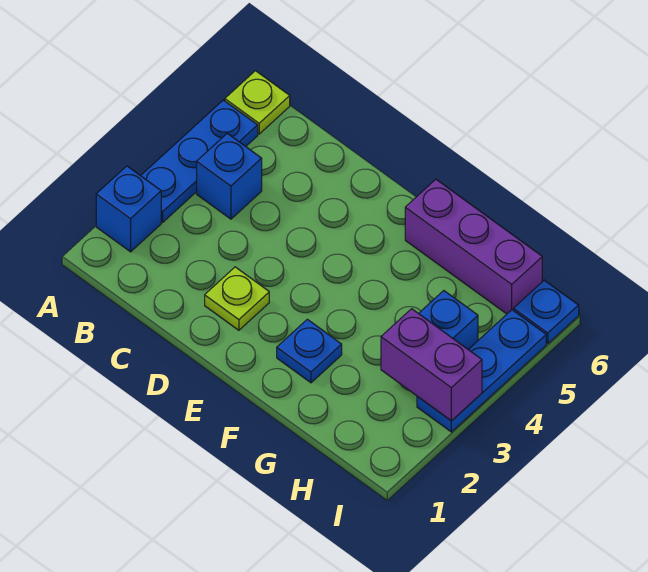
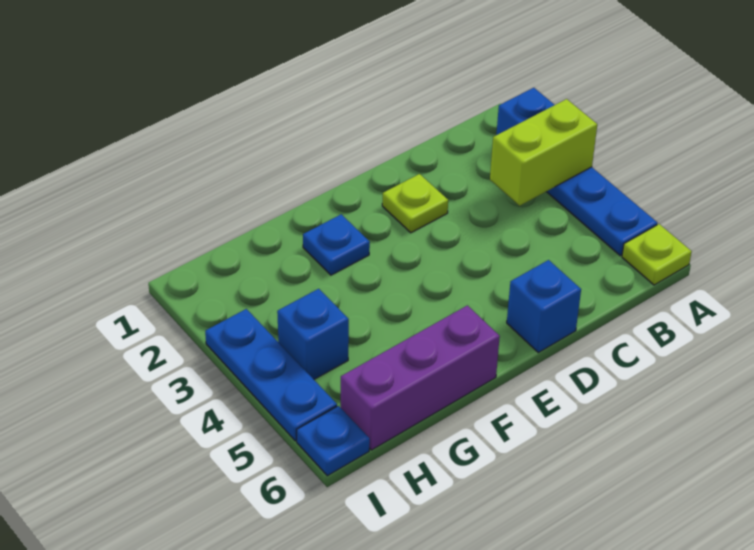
none -> lime brick A3:B3 level 2
blue brick B4 level 1 -> blue brick D6 level 1
purple brick H3:I3 level 2 -> none

